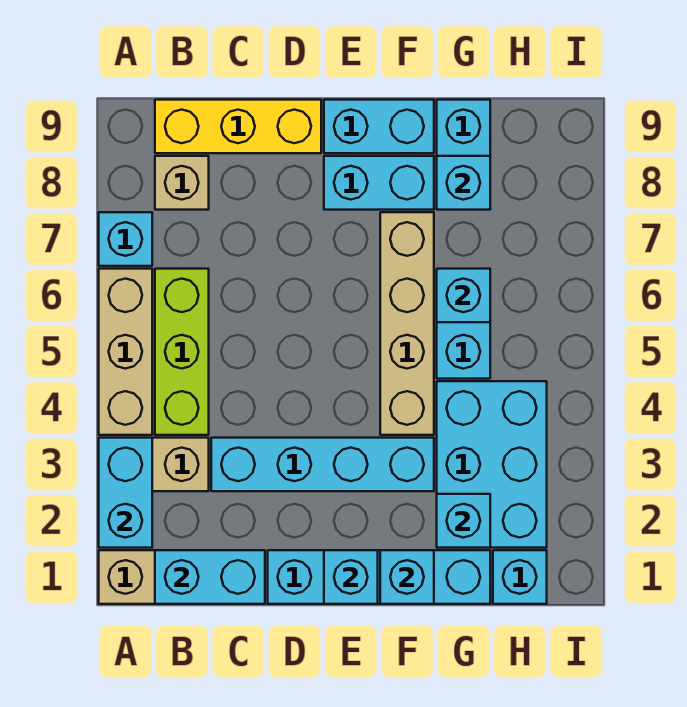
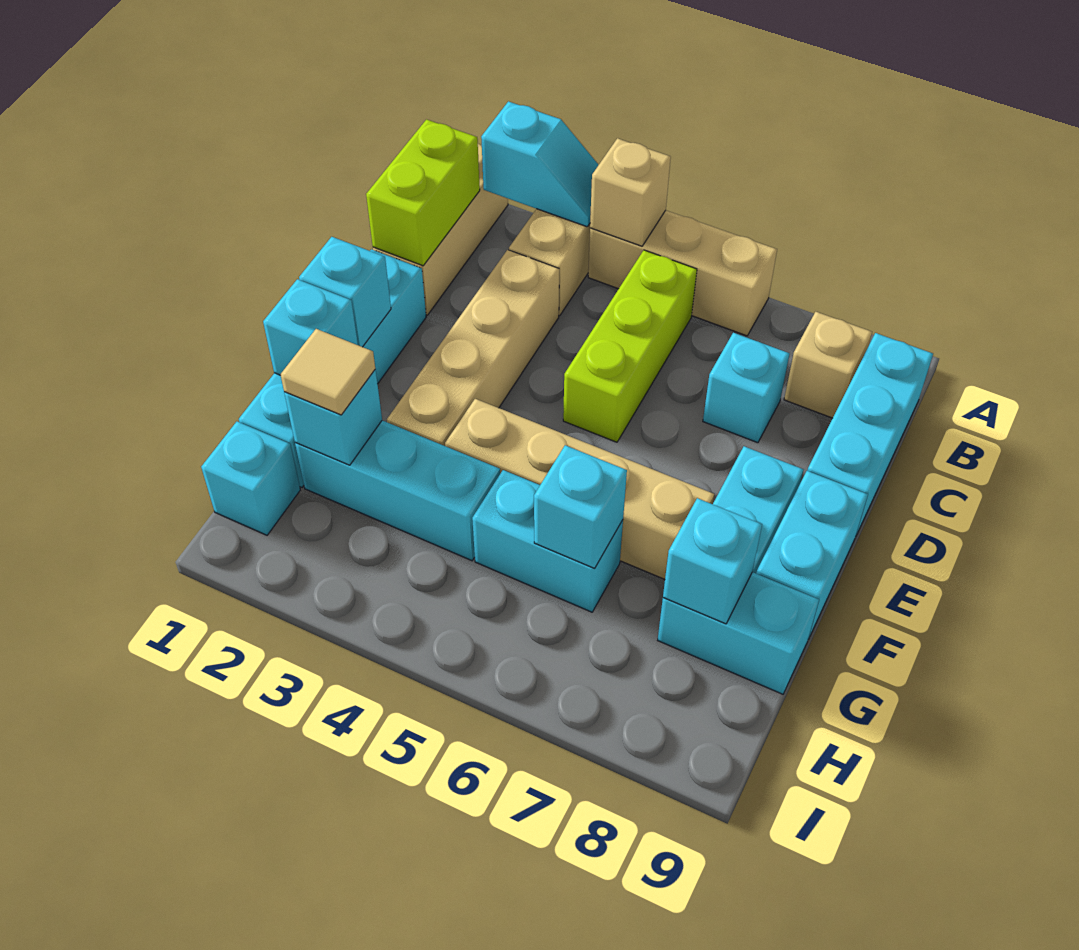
cyan brick A2:A3 level 2 -> cyan slope A2:A3 level 2 top 2
none -> tan brick A4 level 2
cyan brick A7 level 1 -> cyan brick C7 level 1
cyan brick B1:C1 level 2 -> lime brick B1:C1 level 2
lime brick B4:B6 level 1 -> lime brick B5:D5 level 1
yellow brick B9:D9 level 1 -> cyan brick B9:D9 level 1
cyan brick C3:F3 level 1 -> tan brick C3:F3 level 1
cyan brick G2:H4 level 1 -> cyan brick G2:G4 level 1
none -> tan tile G2 level 3

